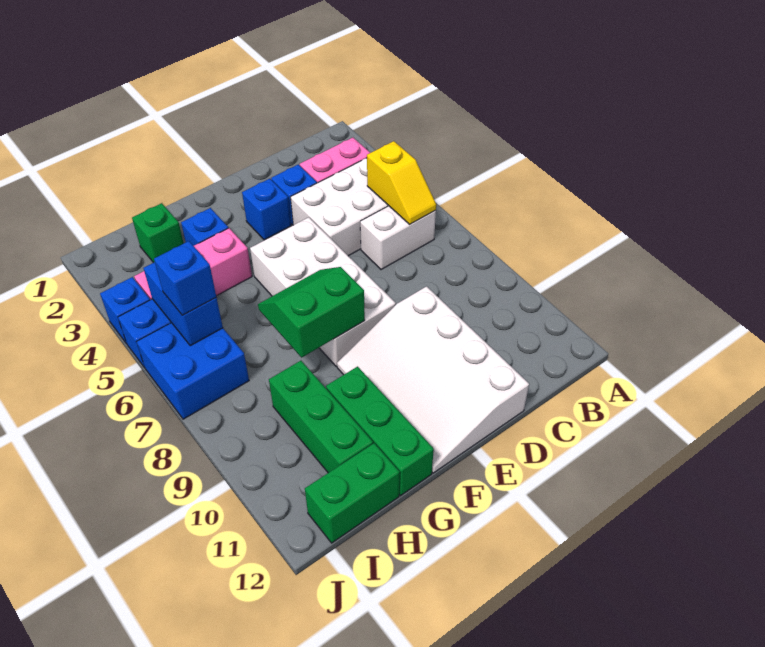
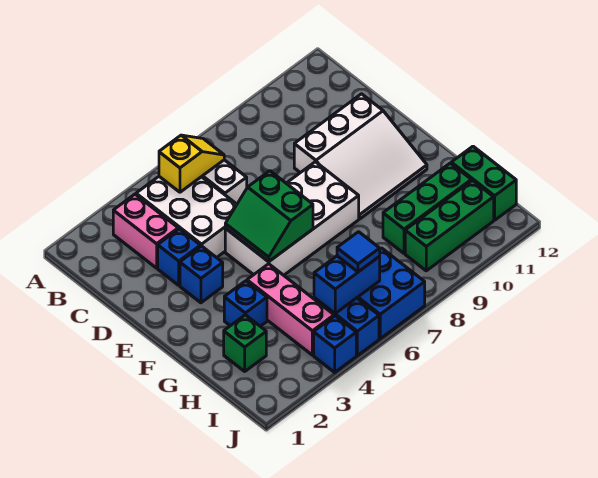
white slope D9:F12 level 1 top D -> white slope D9:F11 level 1 top D
green slope F7:G8 level 2 top 8 -> green slope E5:F6 level 2 top 6
green brick G10:G12 level 1 -> green brick I9:I11 level 1
blue brick I6 level 3 -> blue tile I6 level 3

